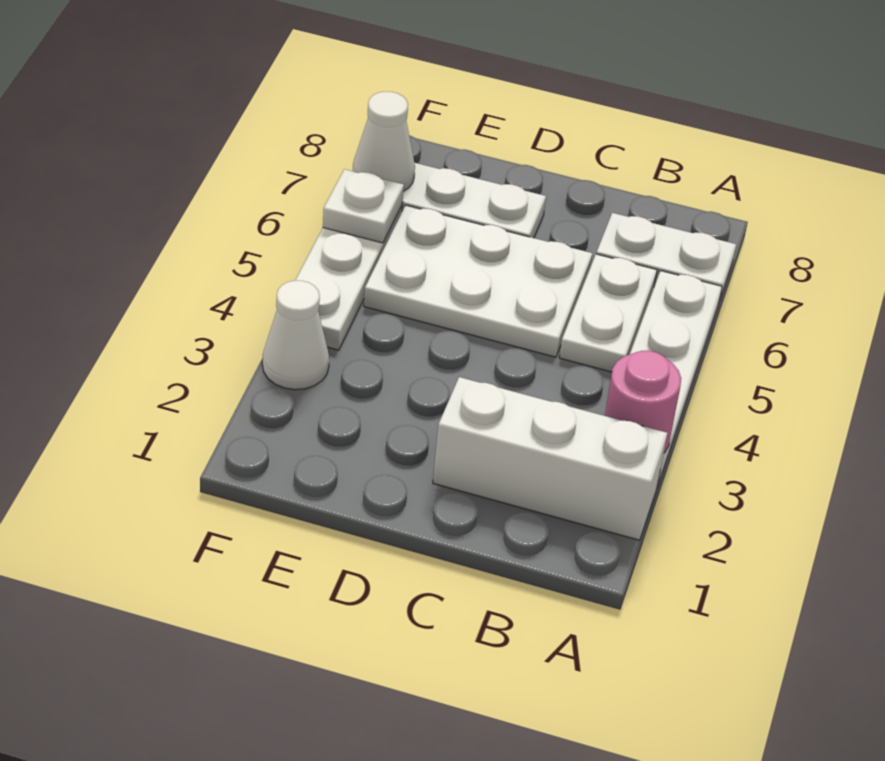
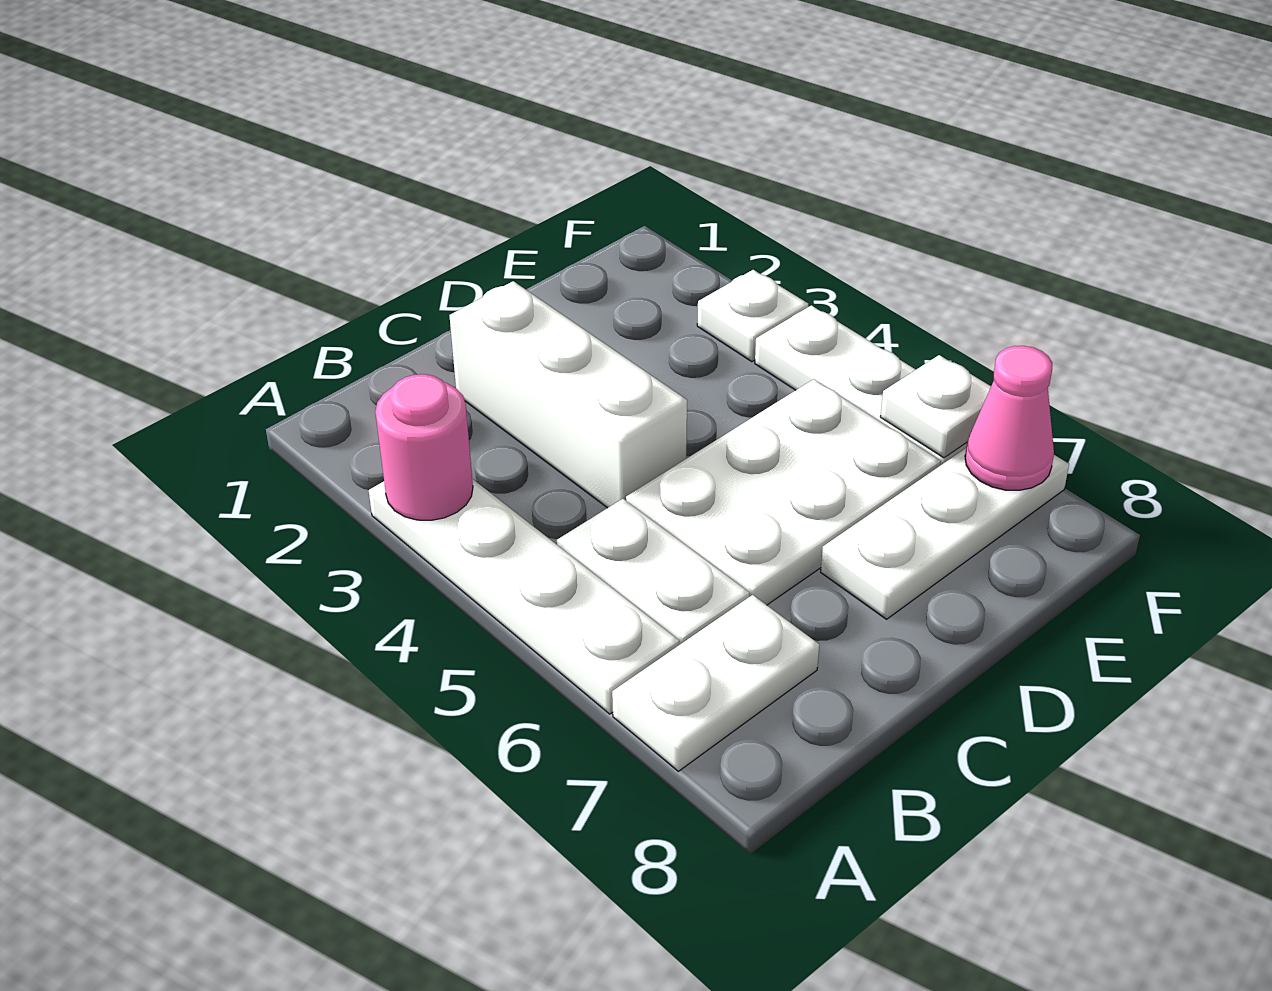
white brick A2:C2 level 1 -> white brick C2:C4 level 1
white cone F3 level 1 -> white plate F3 level 1
white cone F7 level 2 -> pink cone F7 level 2

